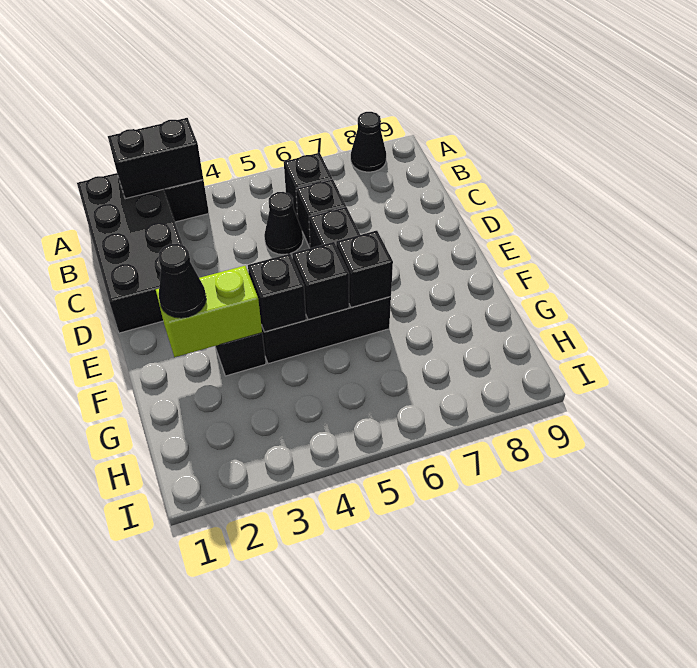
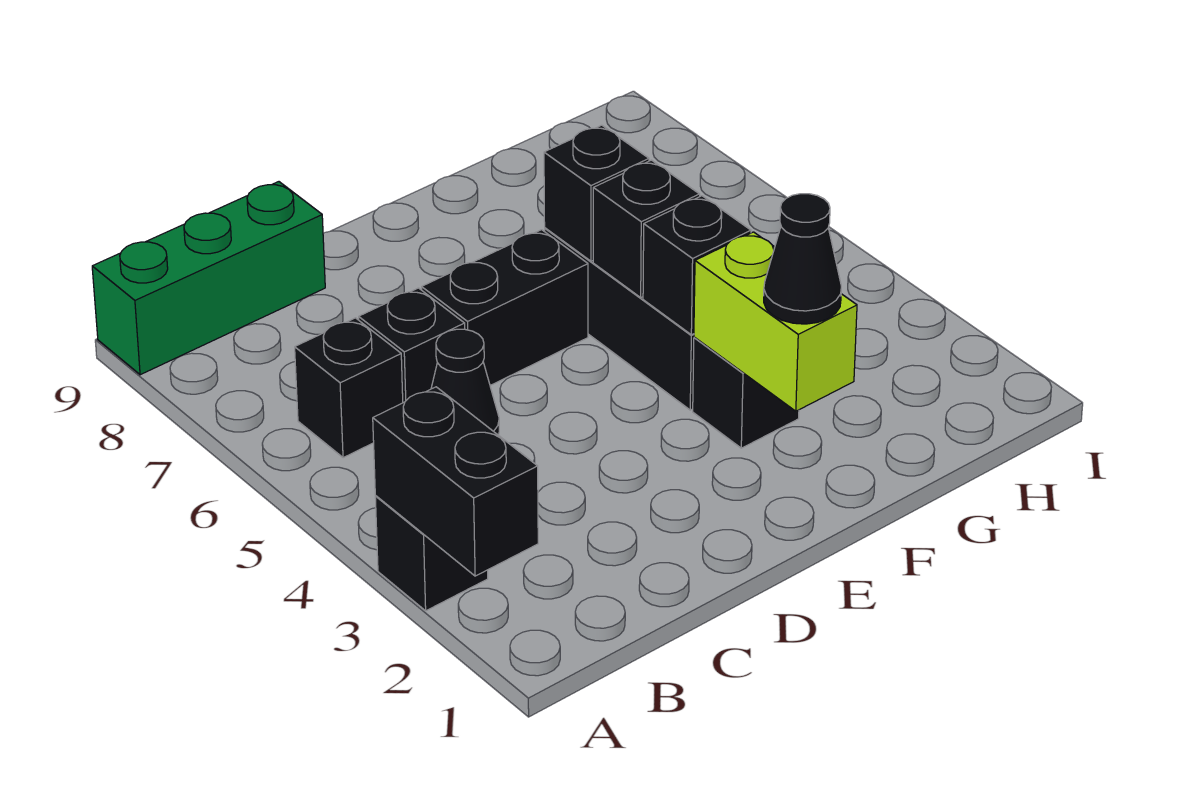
black brick A1:D2 level 1 -> none
black cone A8 level 1 -> none
none -> green brick A9:C9 level 1

